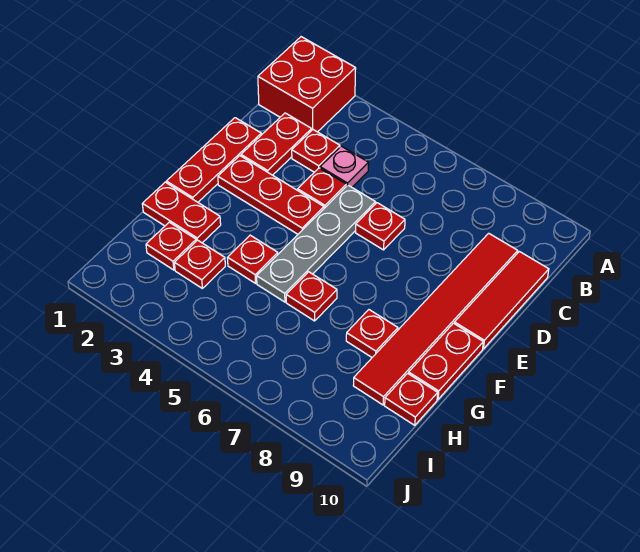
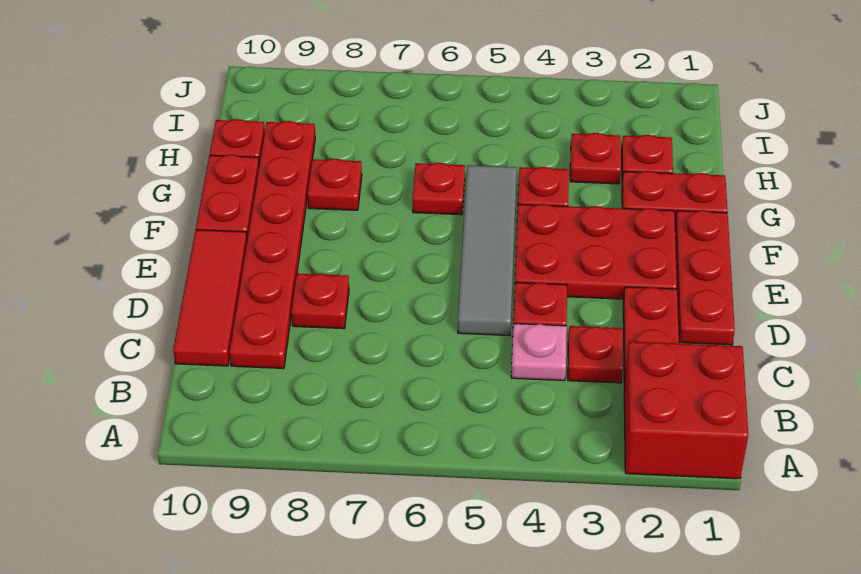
red tile C9:H9 level 1 -> red plate C9:H9 level 1
grey plate D5:G5 level 1 -> grey tile D5:G5 level 1
red plate D6 level 1 -> red plate D8 level 1
red plate E2:E4 level 1 -> red plate E2:F4 level 1

